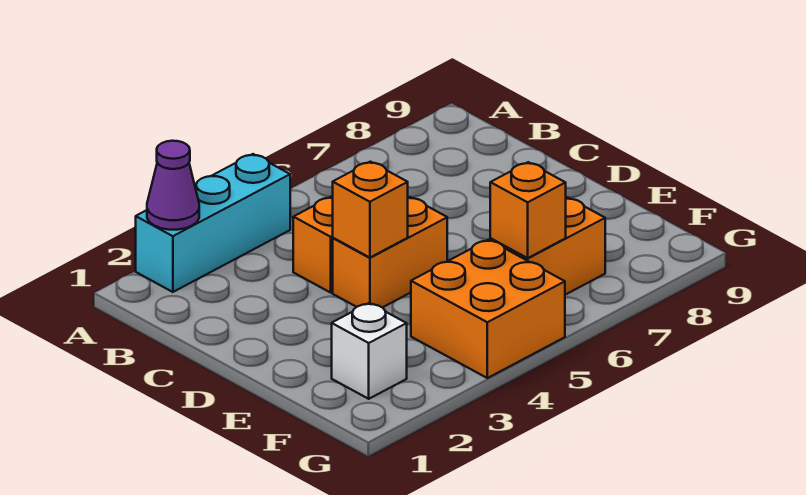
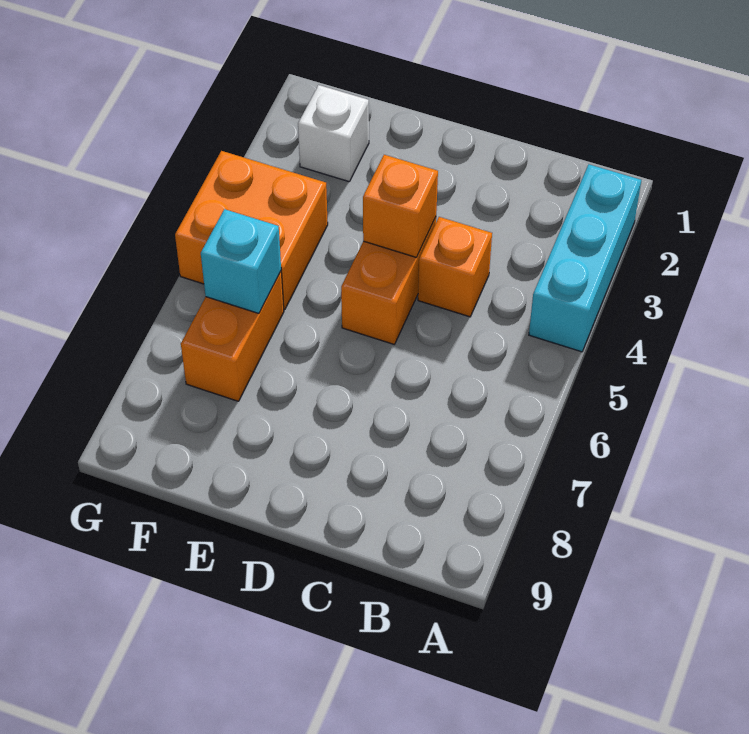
purple cone A2 level 2 -> none
orange brick F6 level 2 -> cyan brick F6 level 2

